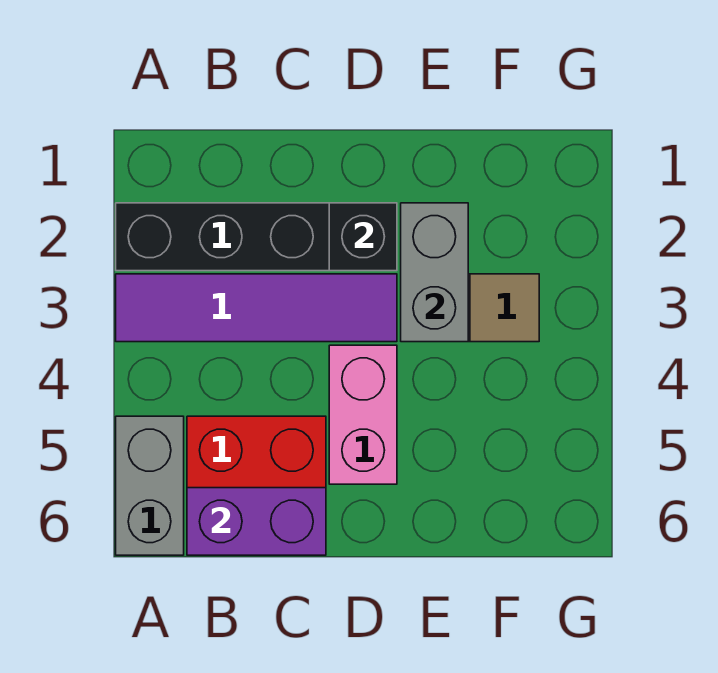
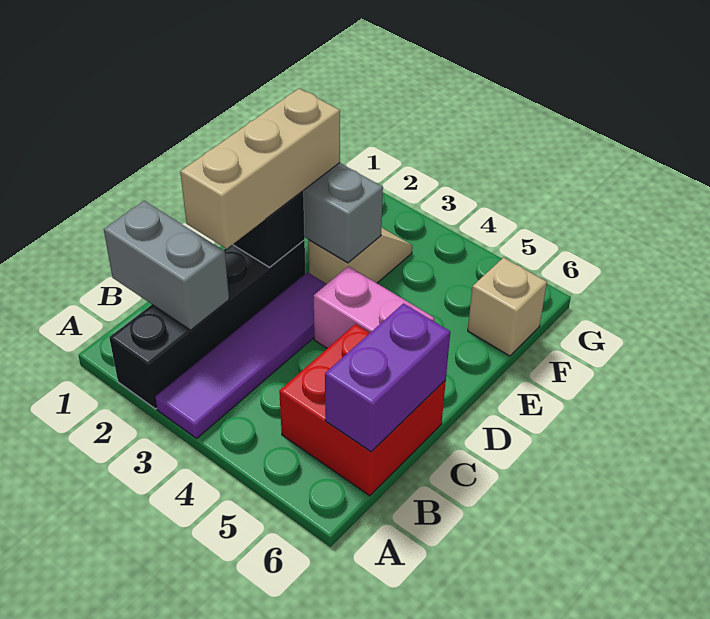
grey brick A5:A6 level 1 -> grey brick B1:B2 level 2
none -> tan brick C2:E2 level 3
none -> tan brick F6 level 1

